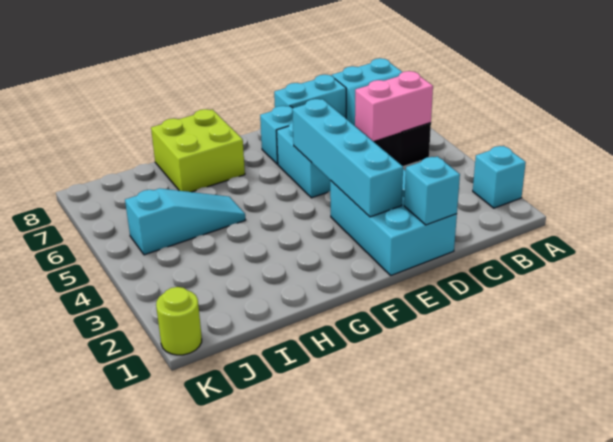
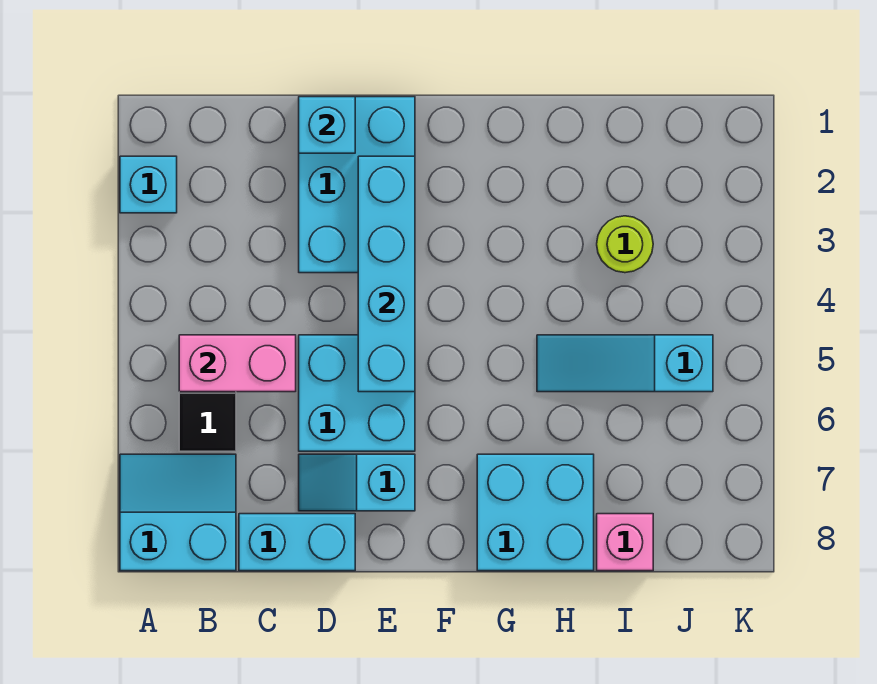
lime brick G7:H8 level 1 -> cyan brick G7:H8 level 1
none -> pink brick I8 level 1
lime round brick K1 level 1 -> lime round brick I3 level 1

